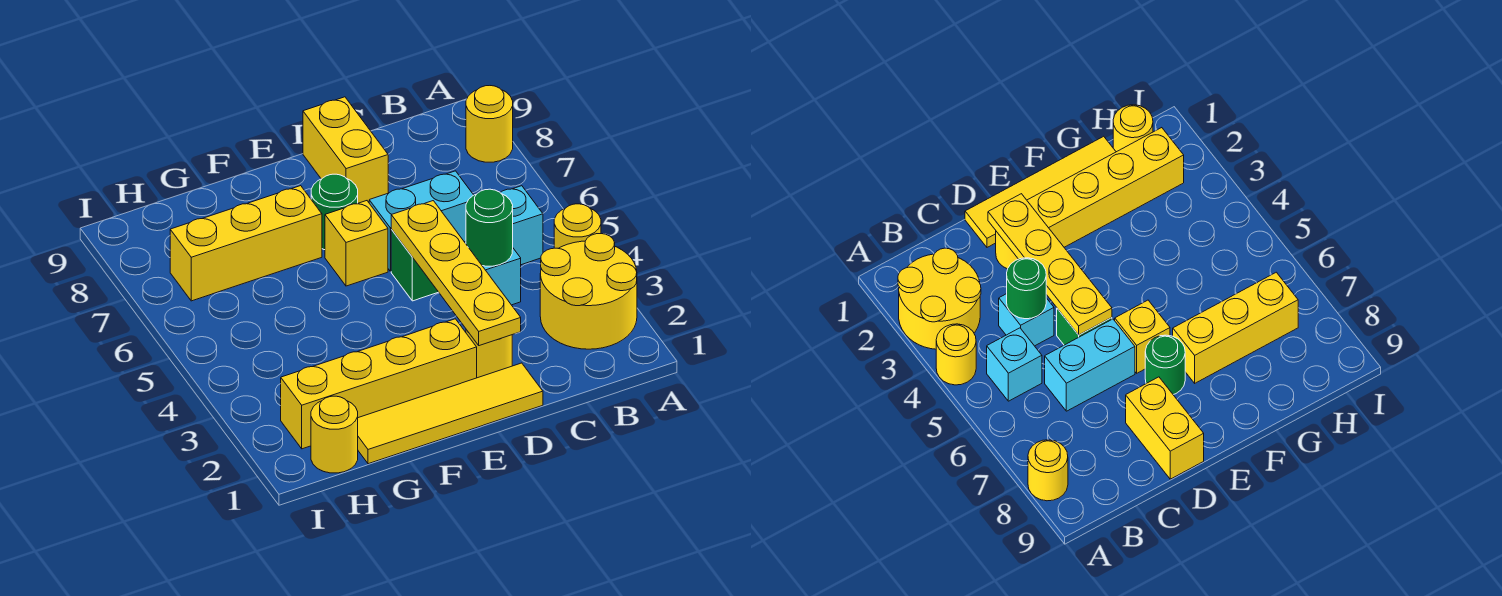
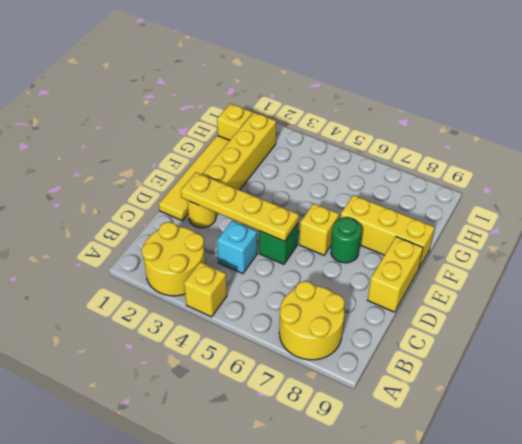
yellow round brick A4 level 1 -> yellow brick A4 level 1
yellow round brick A8 level 1 -> yellow round brick A7:B8 level 1
cyan brick B5 level 1 -> none
green round brick C4 level 2 -> none
cyan brick C6:D6 level 1 -> none
yellow brick D8:D9 level 1 -> yellow brick D9:E9 level 1
yellow brick F7:H7 level 1 -> yellow brick F7:F9 level 1
yellow round brick H1 level 1 -> yellow brick H1 level 1

